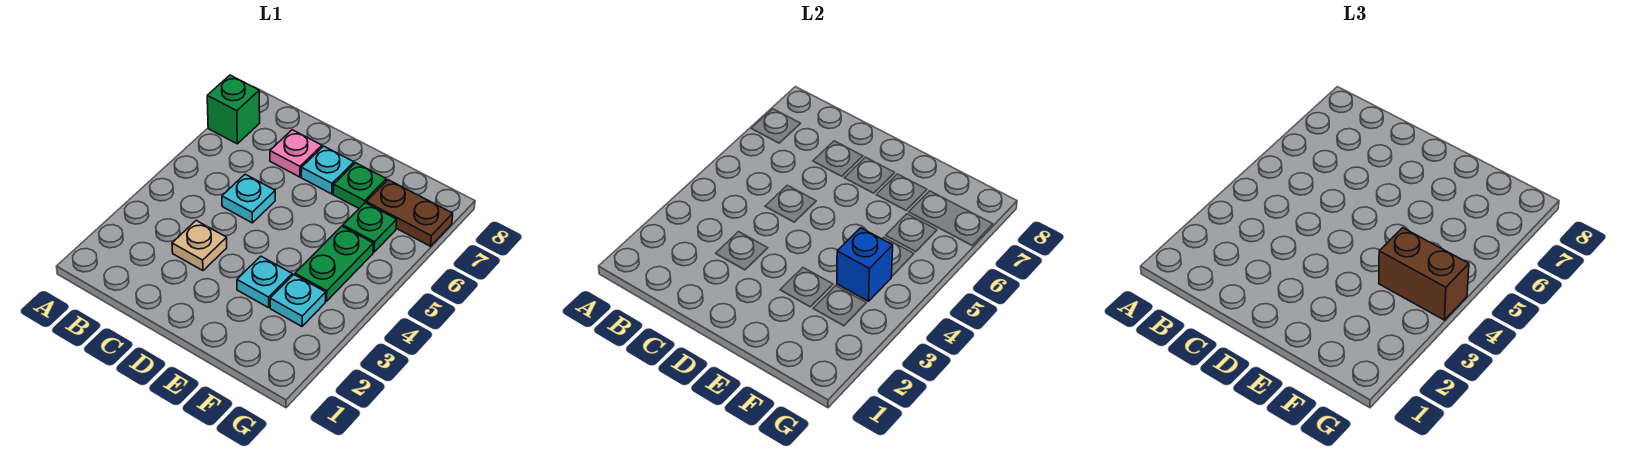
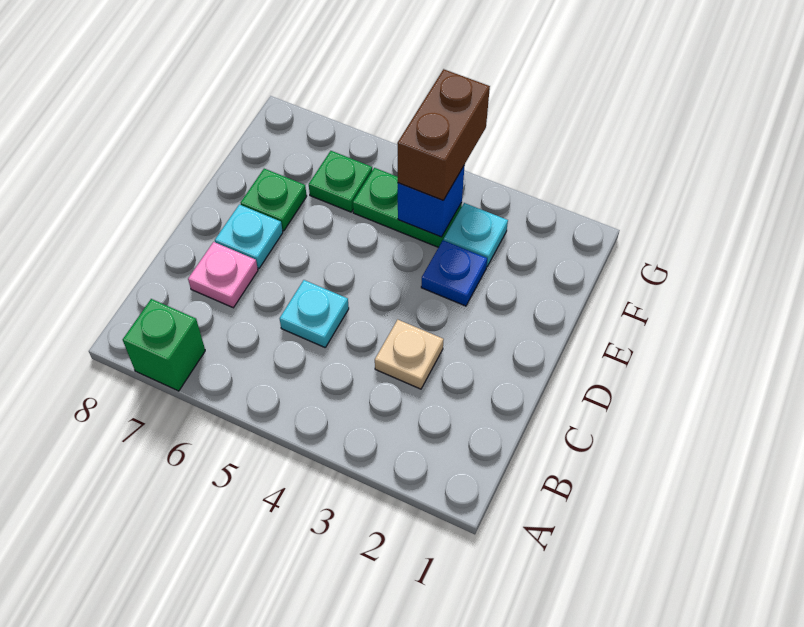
cyan plate E3 level 1 -> blue plate E3 level 1
brown plate F7:G7 level 1 -> none

